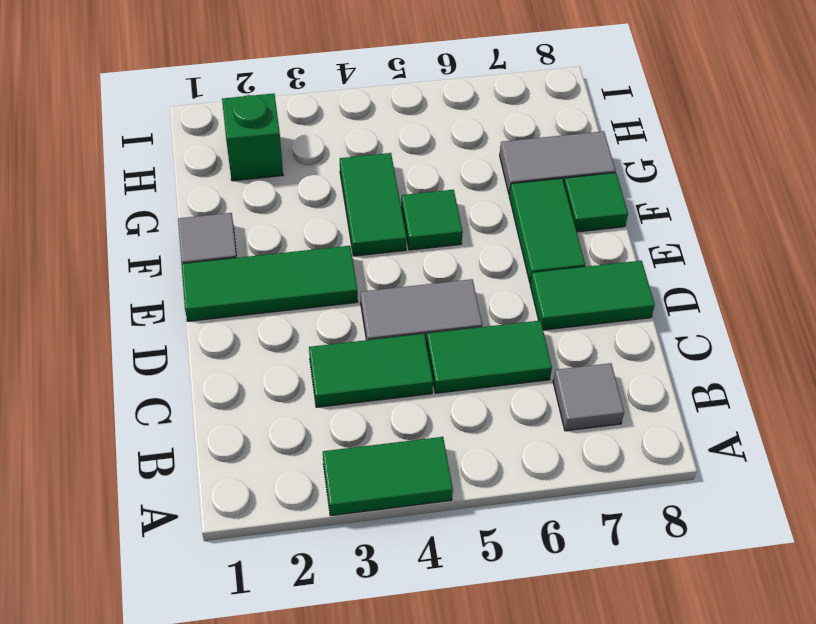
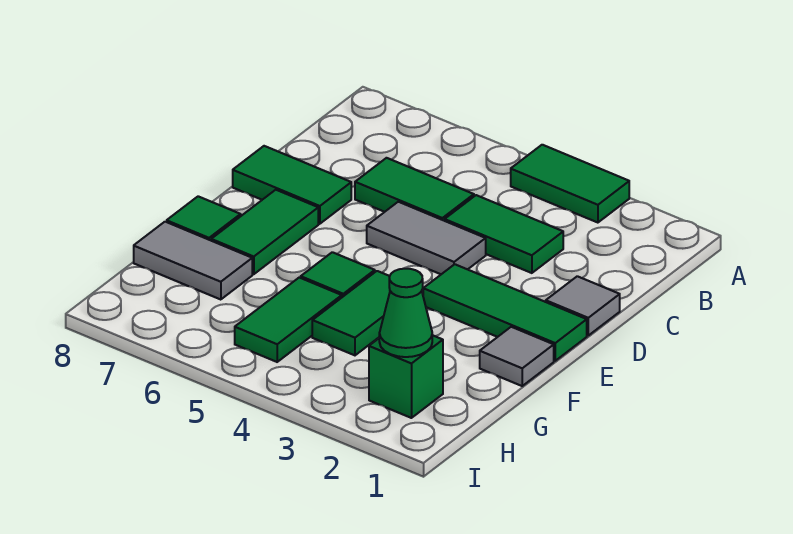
grey tile B7 level 1 -> grey tile D1 level 1
none -> green tile G5:H5 level 1
none -> green cone H2 level 2

